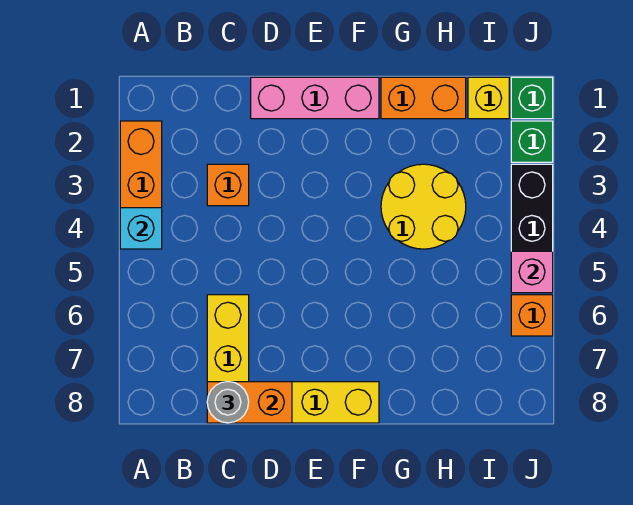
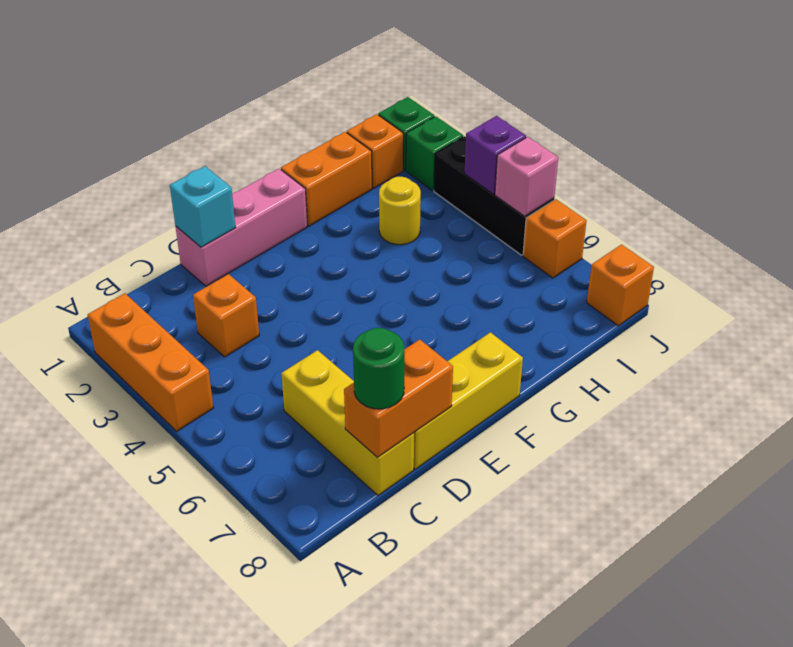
cyan brick A4 level 2 -> cyan brick D1 level 2
grey round brick C8 level 3 -> green round brick C8 level 3
yellow round brick G3:H4 level 1 -> yellow round brick H3 level 1
yellow brick I1 level 1 -> orange brick I1 level 1
none -> purple brick J4 level 2
none -> orange brick J8 level 1

